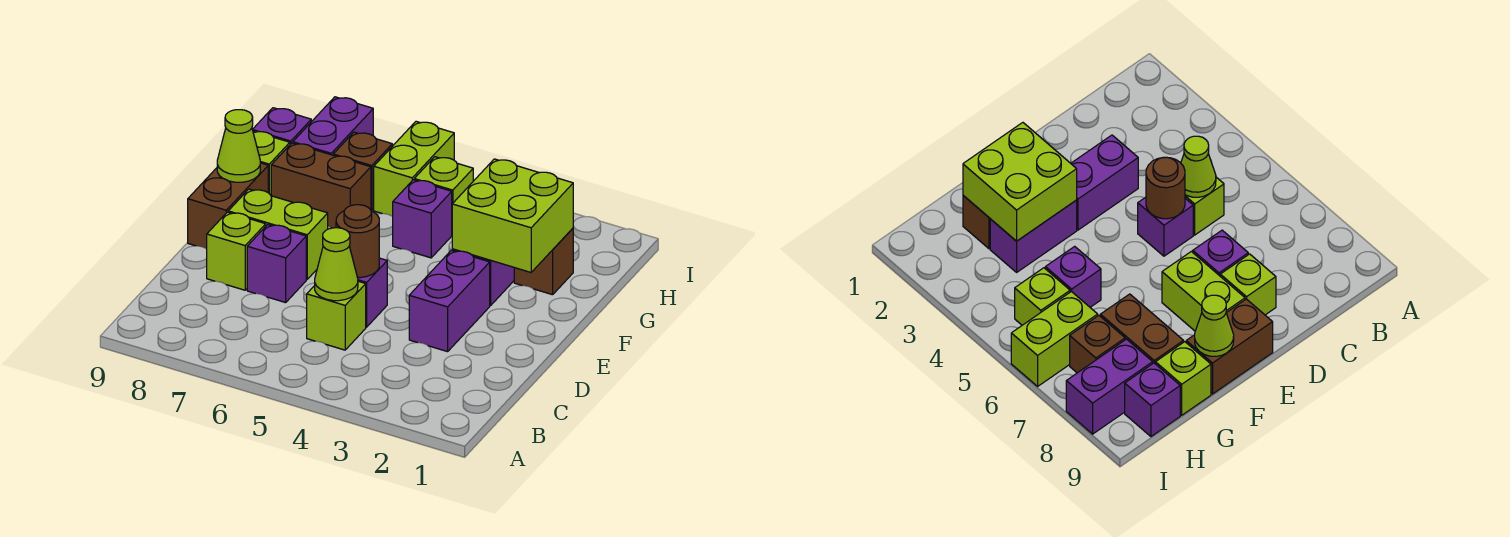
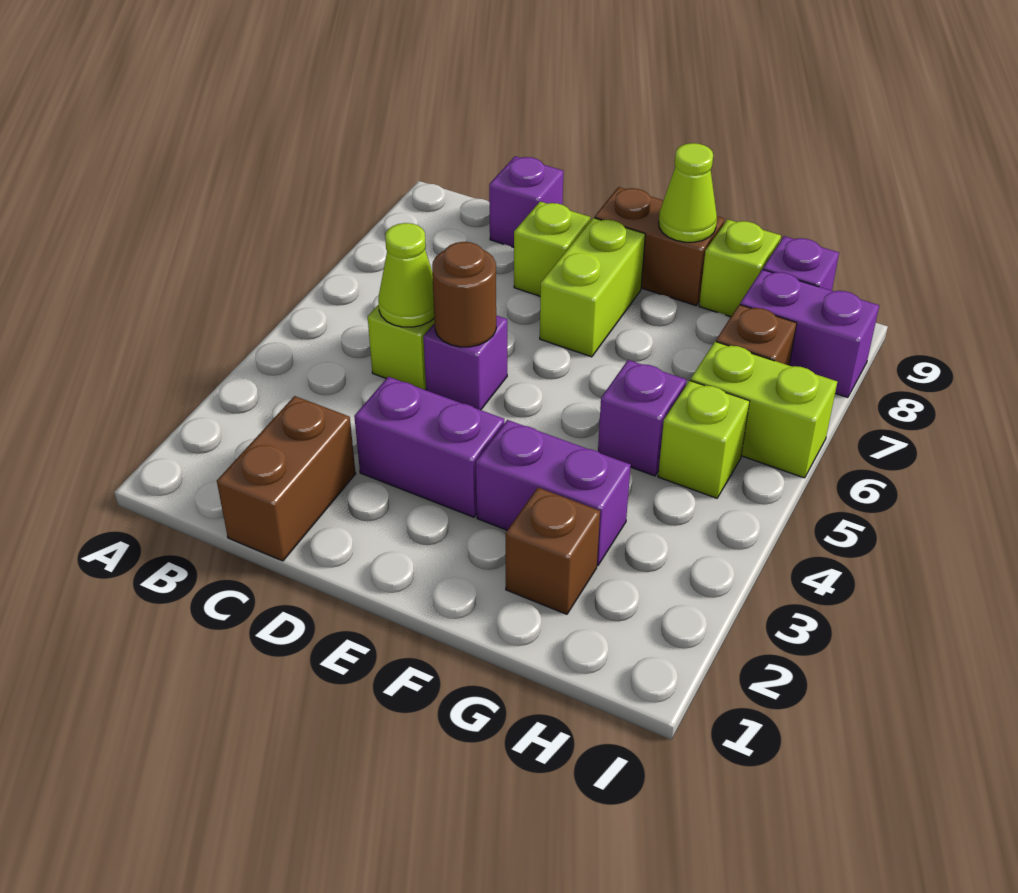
purple brick D7 level 1 -> purple brick C9 level 1
lime brick F2:G3 level 2 -> none
brown brick G7:G8 level 1 -> brown brick C1:C2 level 1

